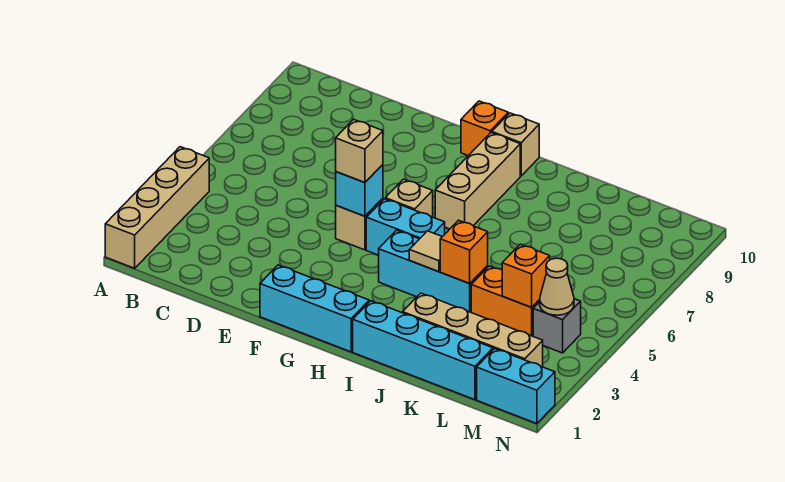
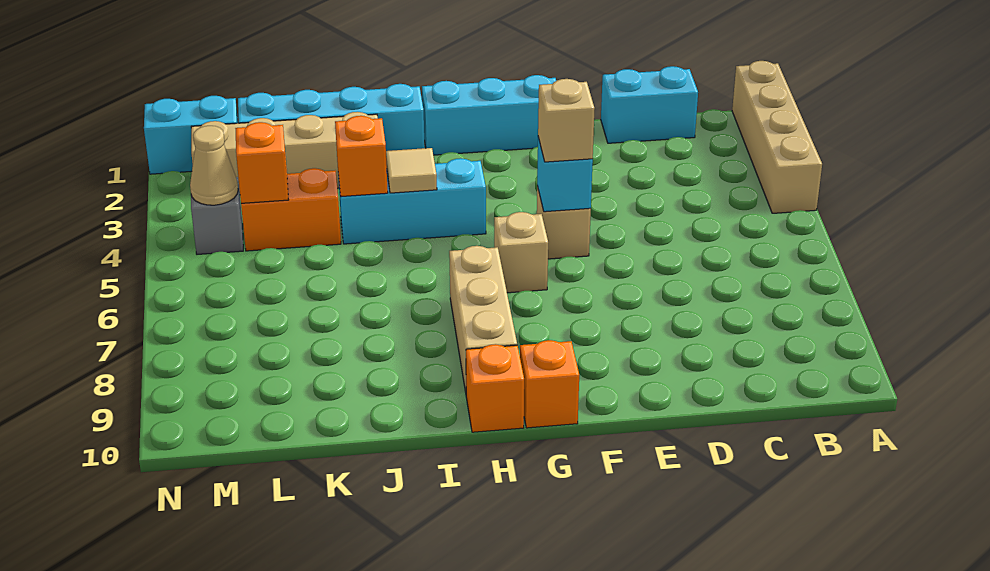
cyan brick G5:H5 level 1 -> cyan brick C1:D1 level 1
tan brick H10 level 1 -> orange brick H10 level 1

